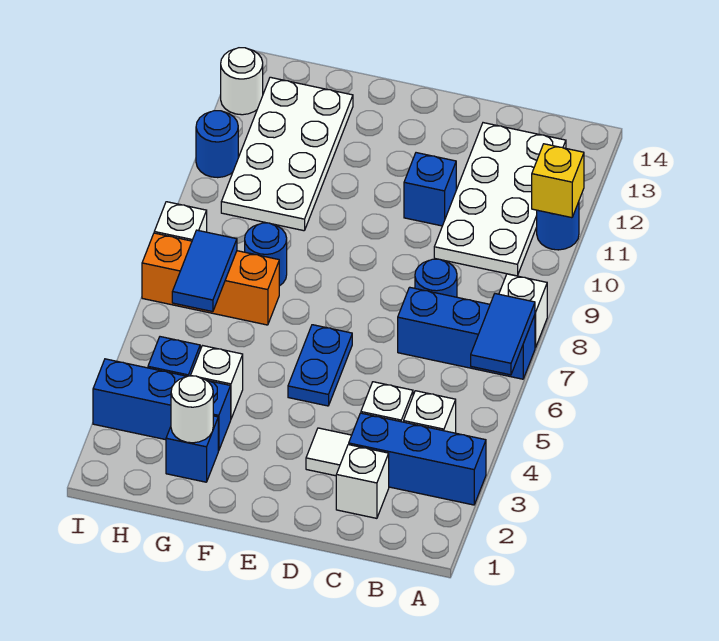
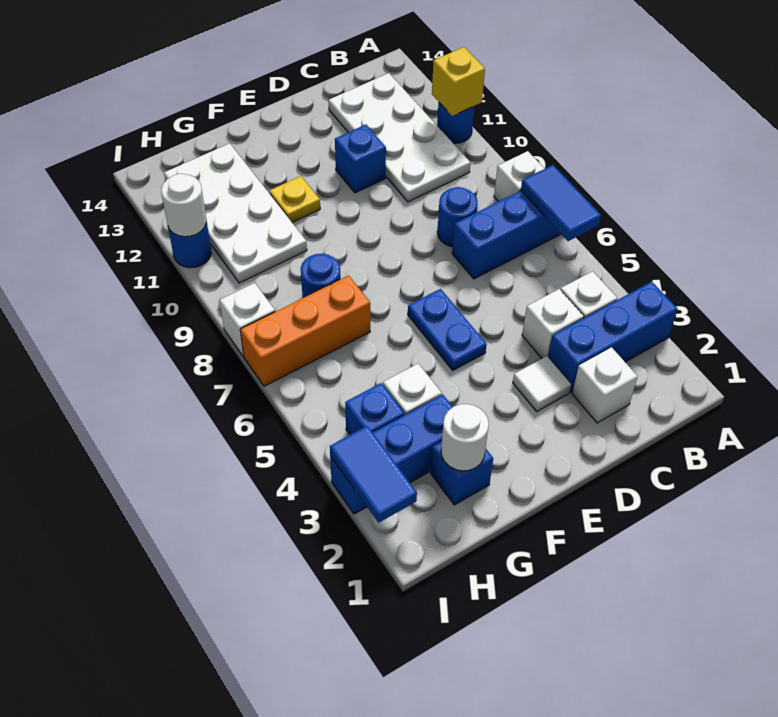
none -> yellow plate F11 level 1
blue tile H6:H7 level 2 -> blue tile I2:I3 level 2
white round brick I13 level 1 -> white round brick I11 level 2

